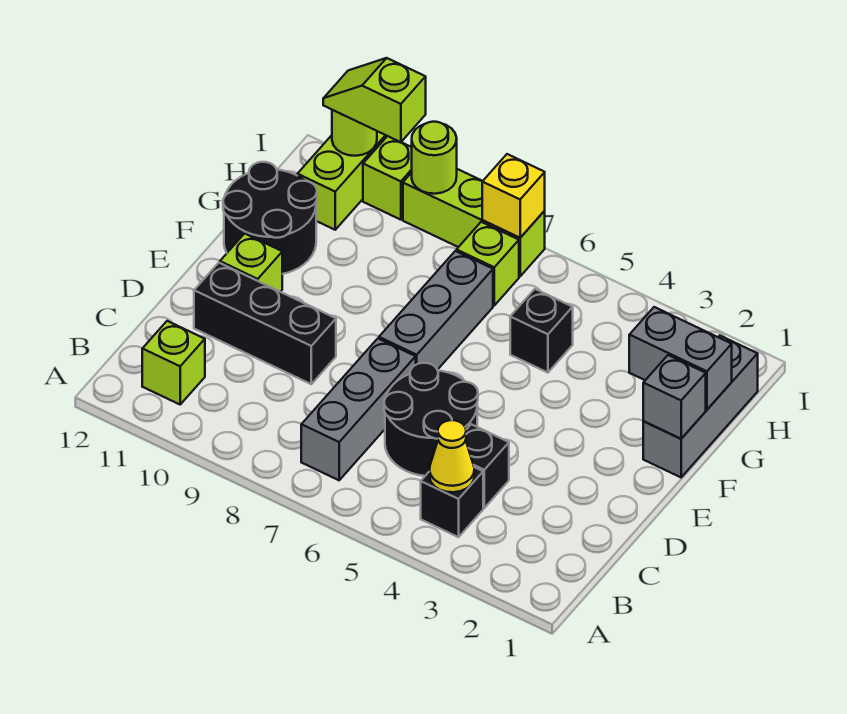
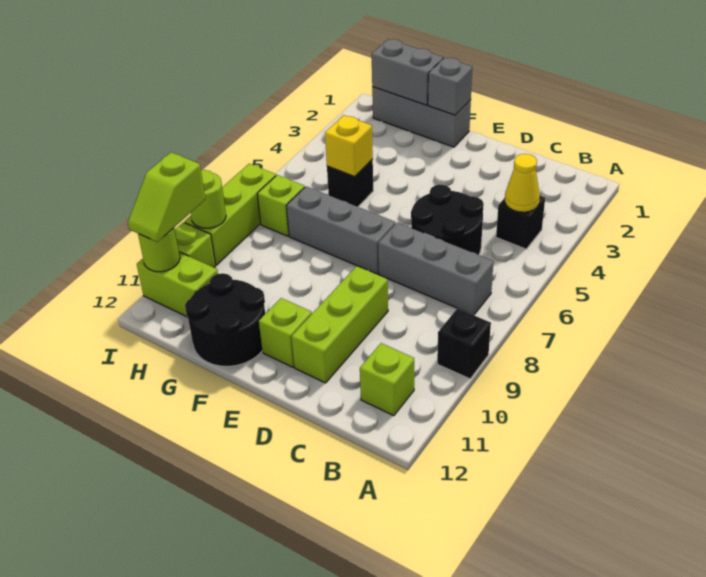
black brick C4 level 1 -> black brick A9 level 1
black brick D9:D11 level 1 -> lime brick D9:D11 level 1
grey brick G1:G2 level 2 -> grey brick G1:H1 level 2
yellow brick I7 level 2 -> yellow brick G5 level 2

